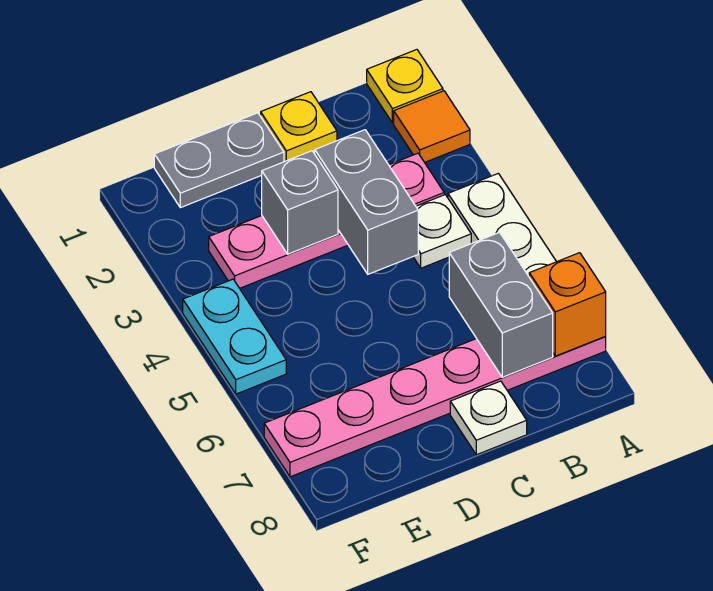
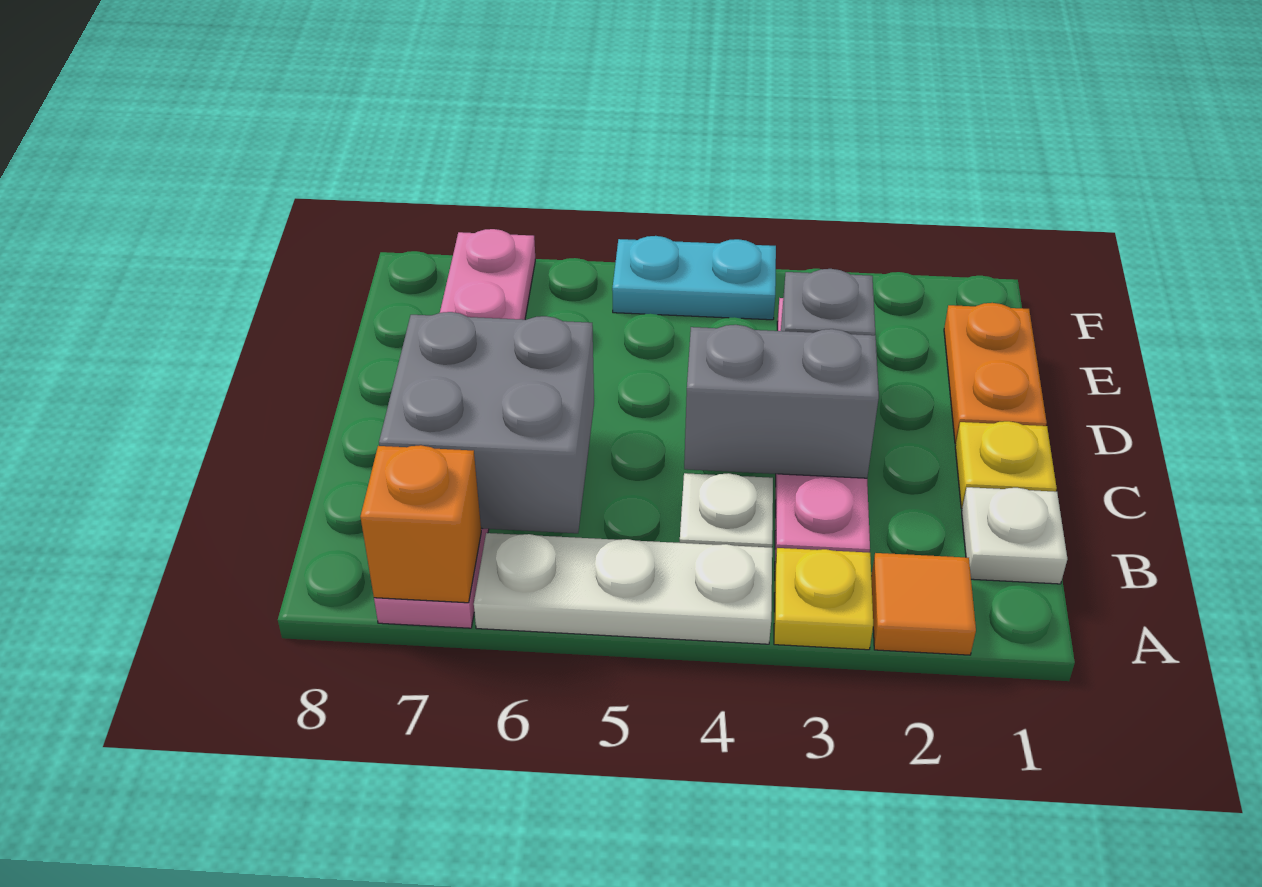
yellow plate A1 level 1 -> yellow plate A3 level 1
grey brick B6:B7 level 2 -> grey brick B6:C7 level 2
white plate C8 level 1 -> white plate B1 level 1
grey plate D1:E1 level 1 -> orange plate D1:E1 level 1

